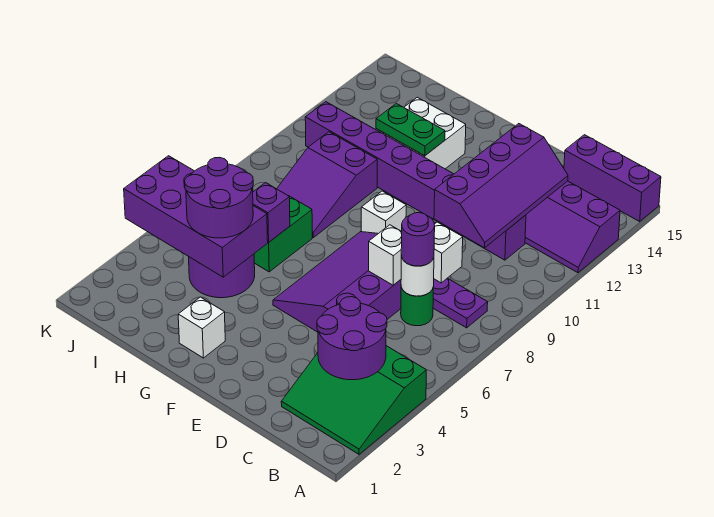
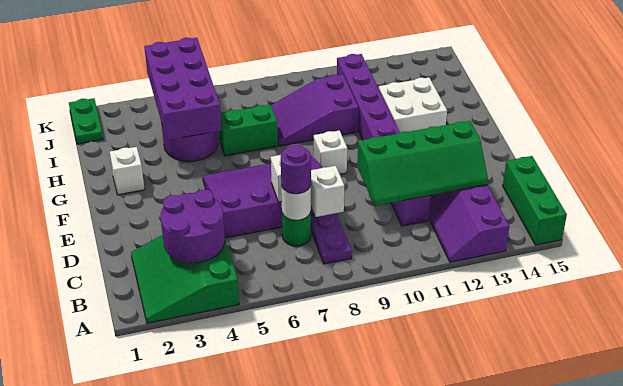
purple brick A15:C15 level 1 -> green brick A15:C15 level 1
purple slope C10:D13 level 2 top D -> green slope C10:D13 level 2 top D
green plate G12:H12 level 2 -> green plate J1:K1 level 1
purple round brick H4:I5 level 3 -> none
purple brick H6 level 2 -> none

